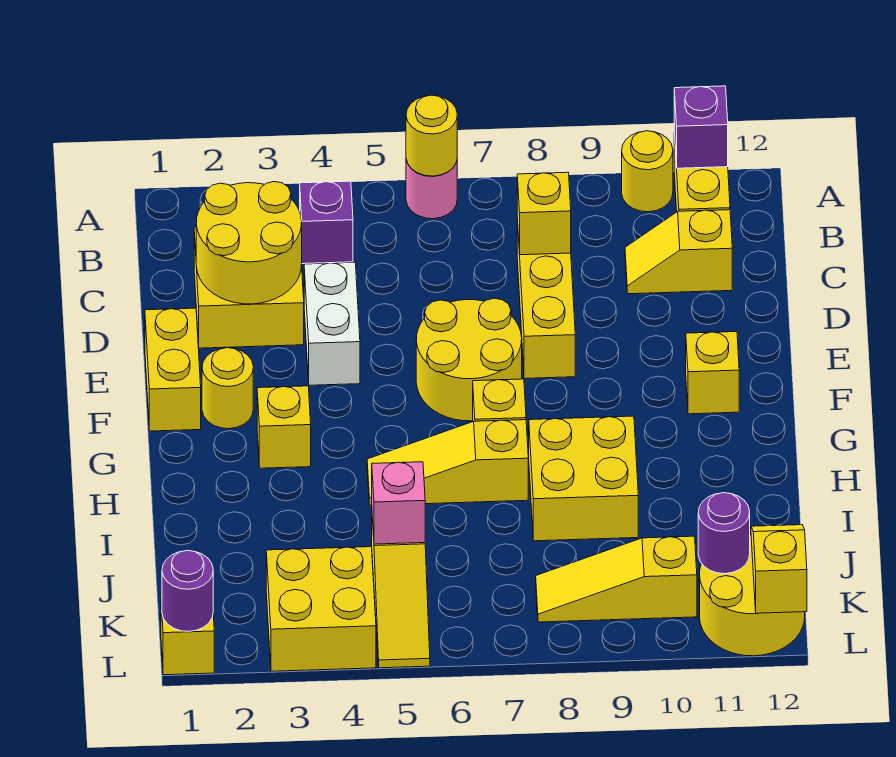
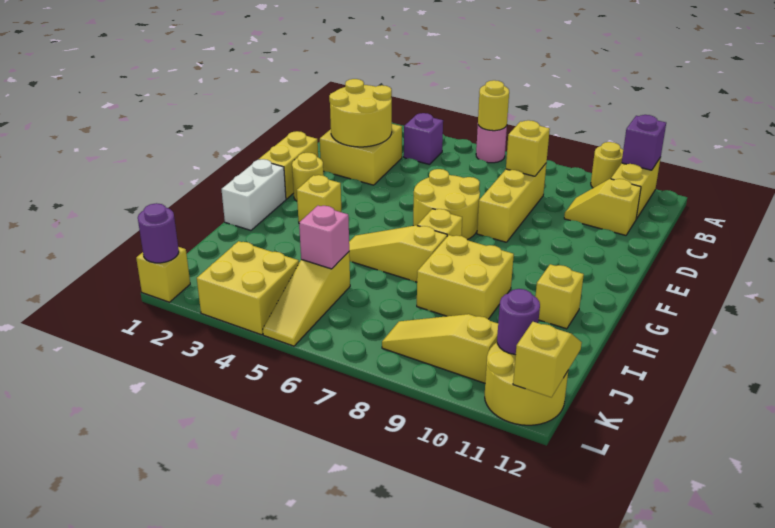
white brick D4:E4 level 1 -> white brick G1:H1 level 1
yellow brick F11 level 1 -> yellow brick H11 level 1

